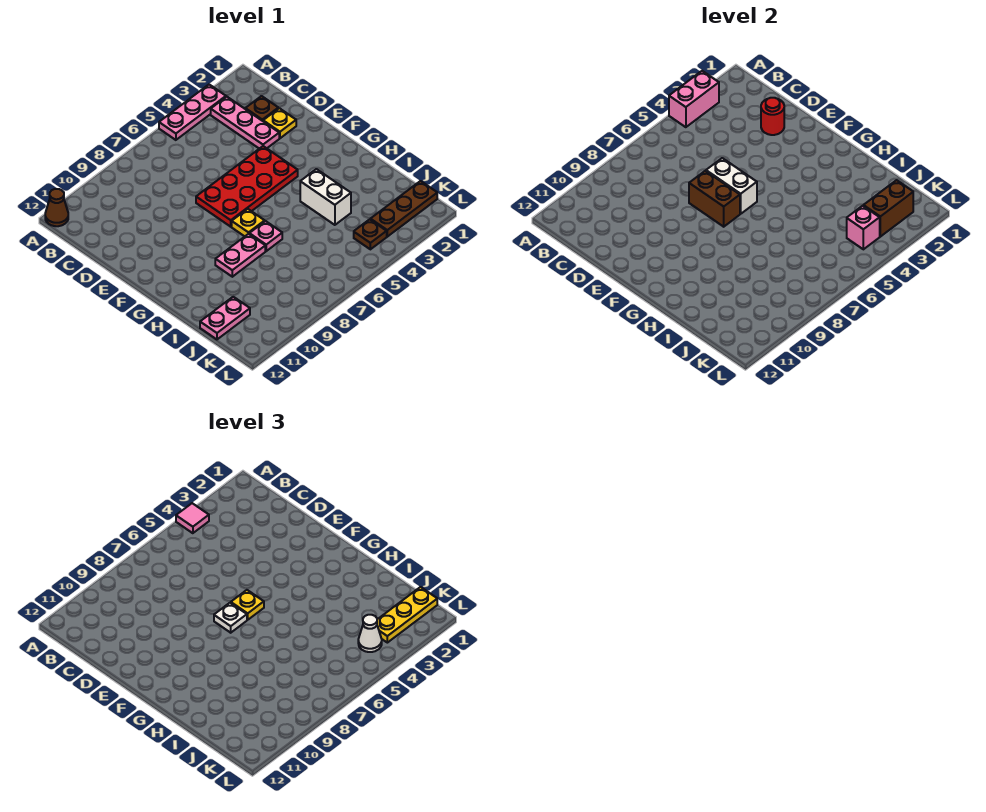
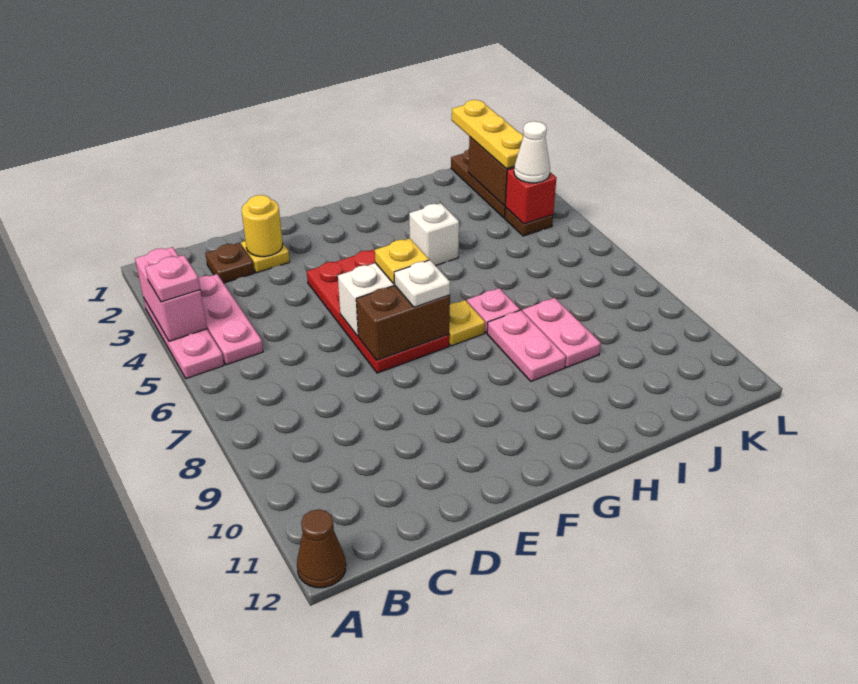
pink tile A4 level 3 -> pink plate A4 level 3
pink plate B3:D3 level 1 -> pink plate B3:B5 level 1
red round brick D2 level 2 -> yellow round brick D2 level 2
white brick H4:I4 level 1 -> white brick H4 level 1
pink plate J11:J12 level 1 -> pink plate I8:I9 level 1
pink brick K4 level 2 -> red brick K4 level 2

